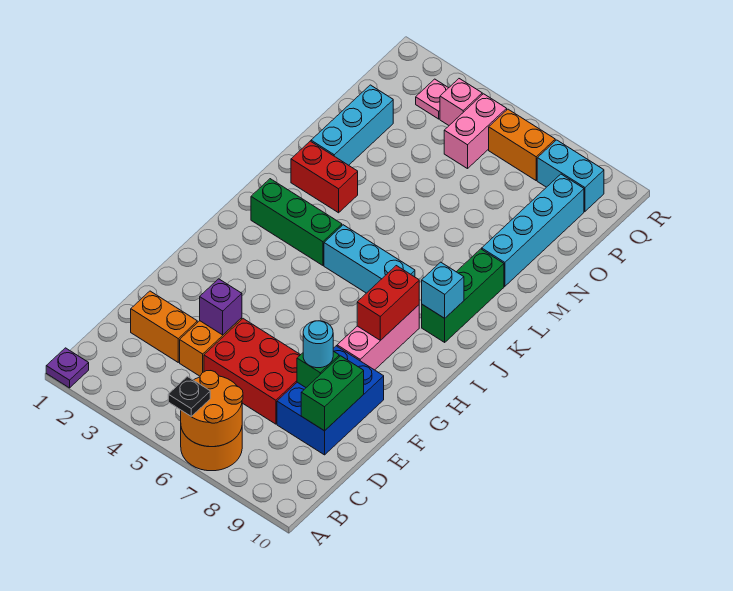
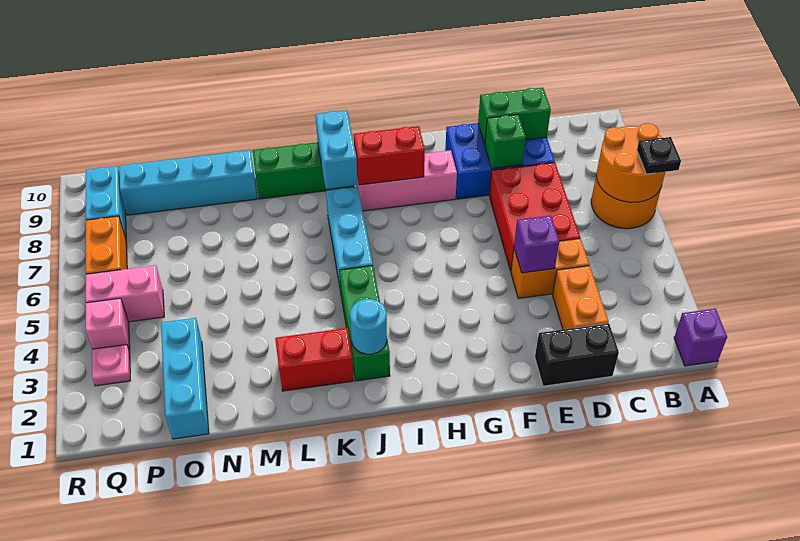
purple plate A1 level 1 -> purple brick A1 level 1
none -> black brick D1:E1 level 1
cyan round brick E8 level 3 -> cyan round brick J2 level 2
cyan brick J9 level 2 -> cyan brick J8:J9 level 2
red brick L2:L3 level 1 -> red brick K2:L2 level 1
cyan brick M2:O2 level 1 -> cyan brick O1:O3 level 1

